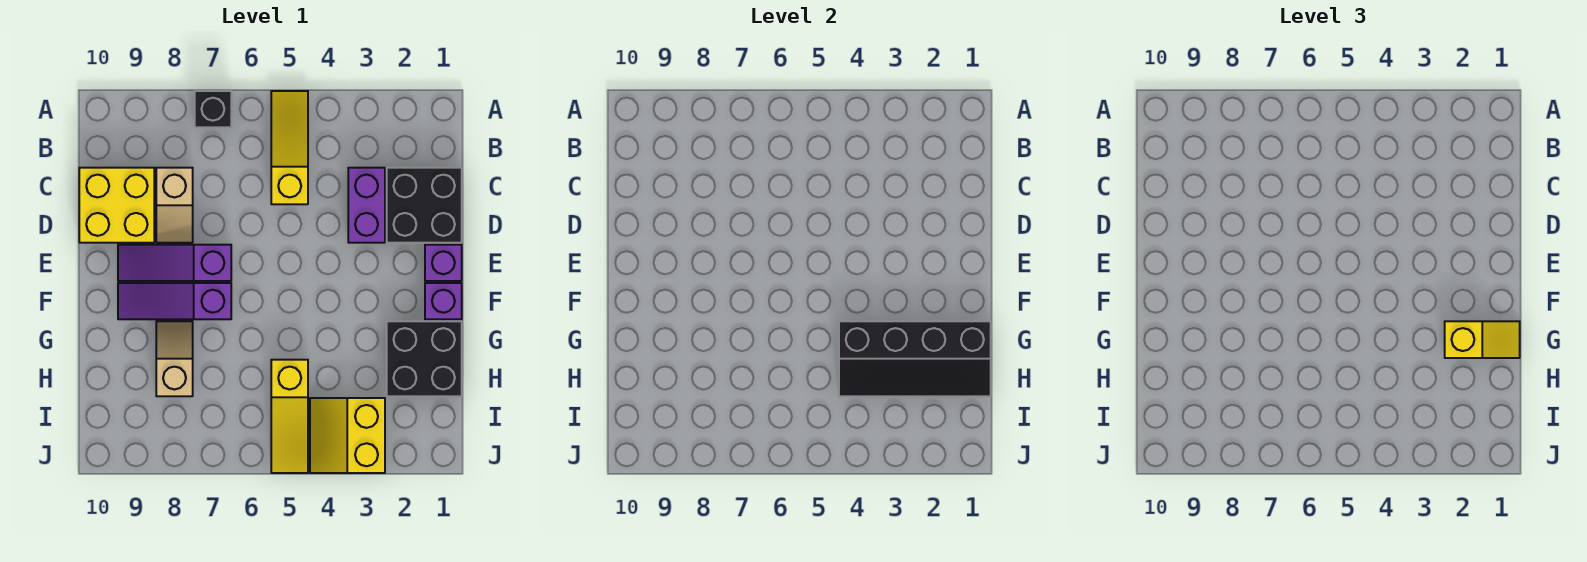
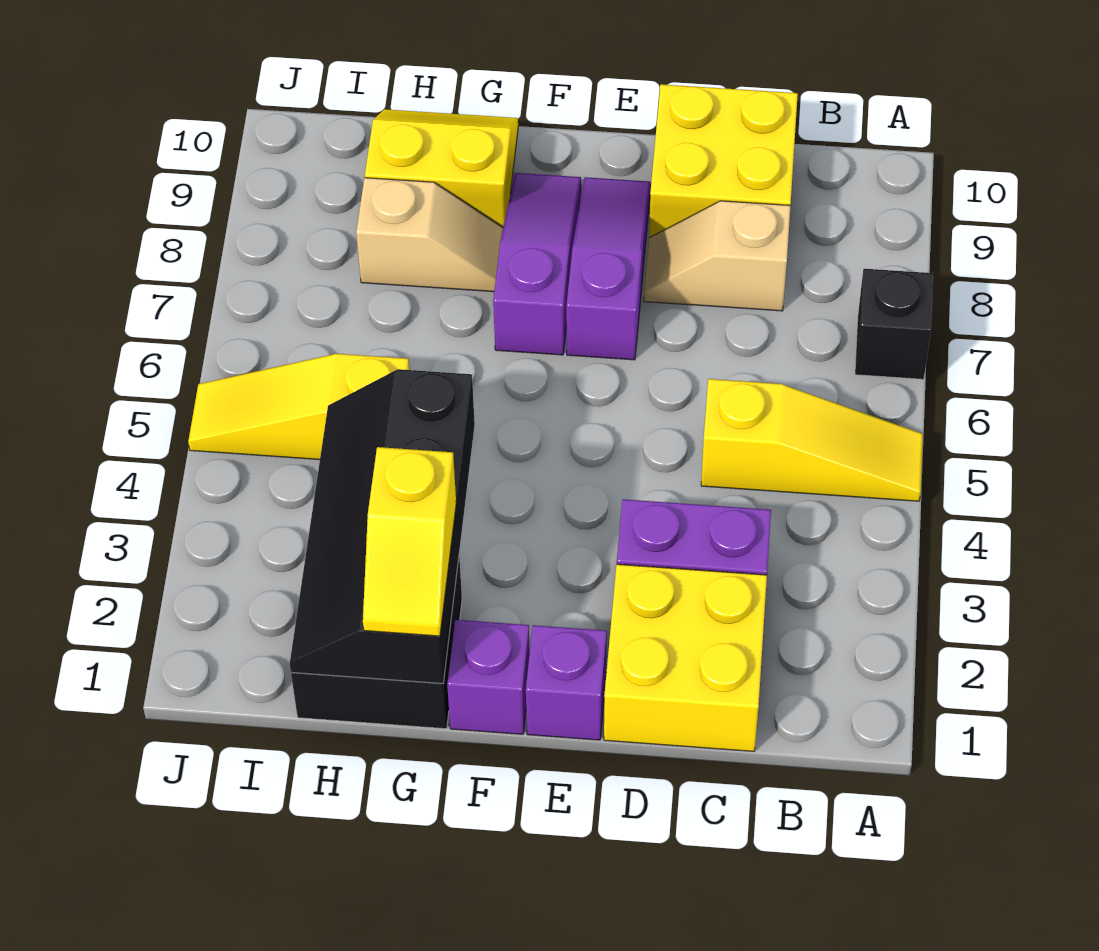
black brick C1:D2 level 1 -> yellow brick C1:D2 level 1
yellow slope I3:J4 level 1 top 3 -> yellow slope G9:H10 level 1 top 9

